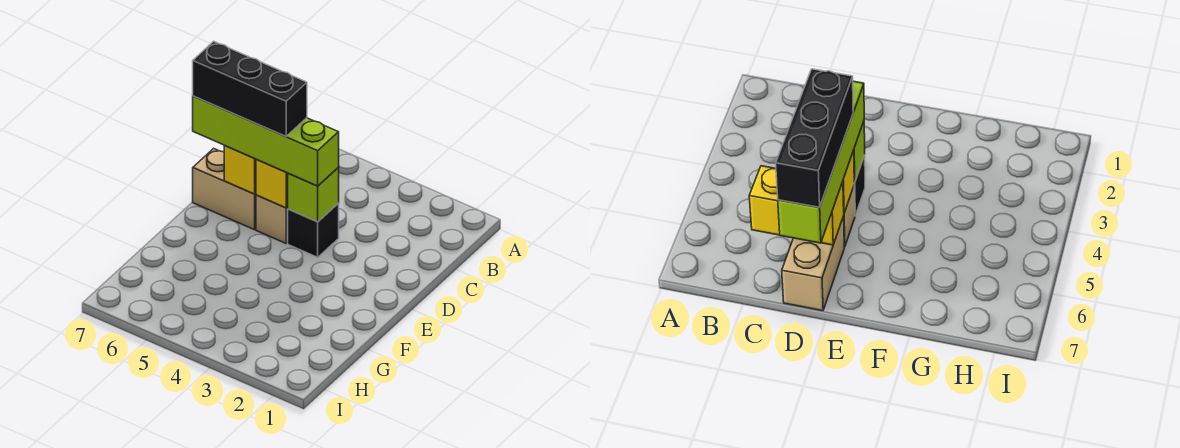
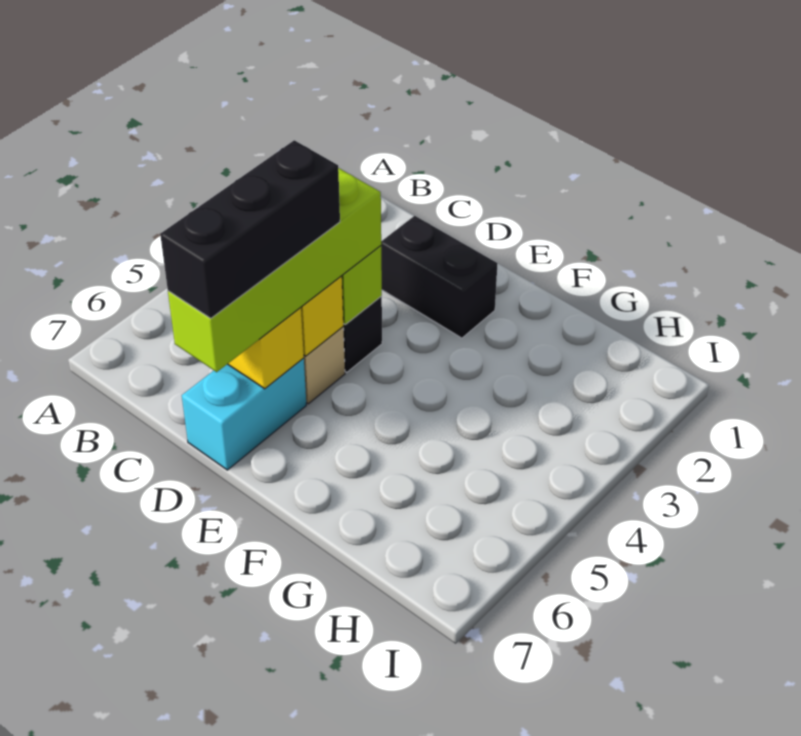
none -> black brick D2:E2 level 1
tan brick D6:D7 level 1 -> cyan brick D6:D7 level 1

